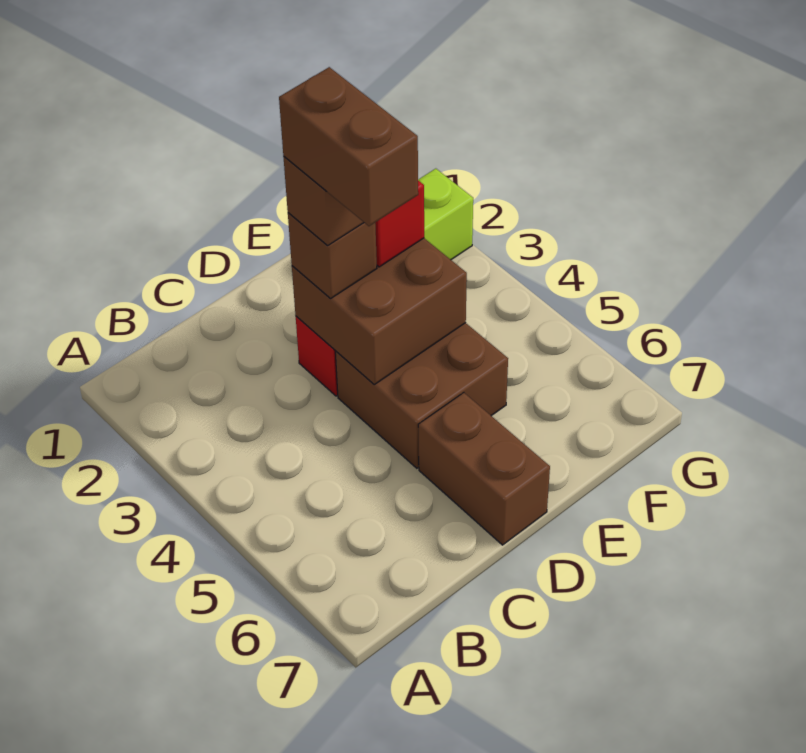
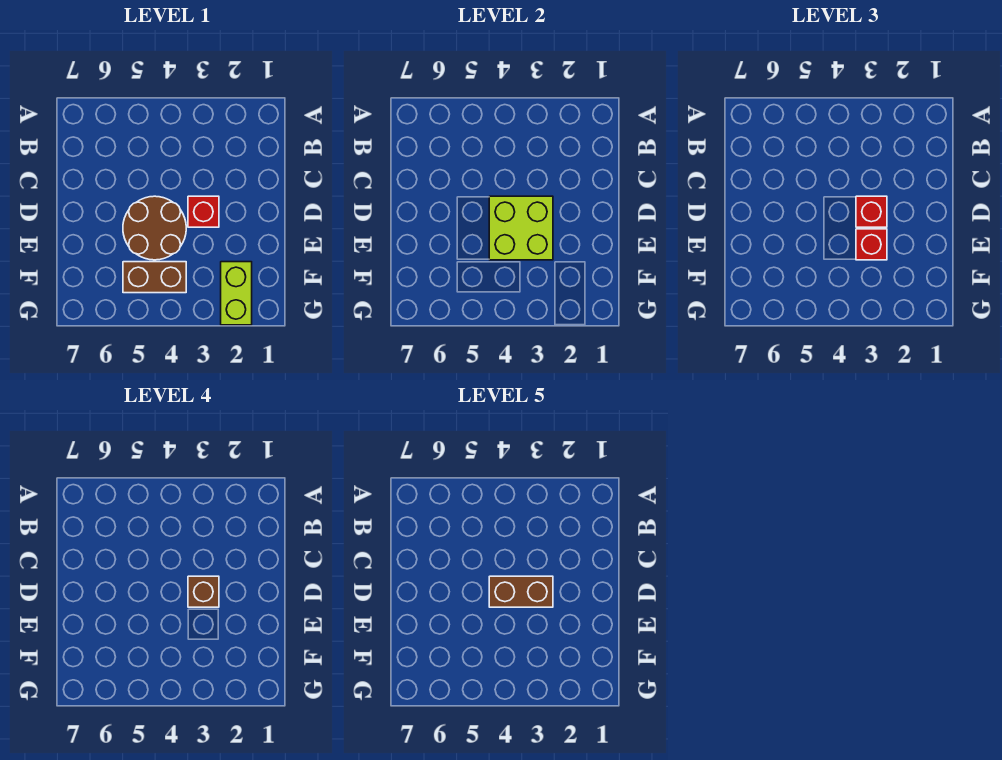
brown brick D3:E4 level 2 -> lime brick D3:E4 level 2
brown brick D3 level 3 -> red brick D3 level 3
brown brick D4:E5 level 1 -> brown round brick D4:E5 level 1
brown brick D6:D7 level 1 -> brown brick F4:F5 level 1

